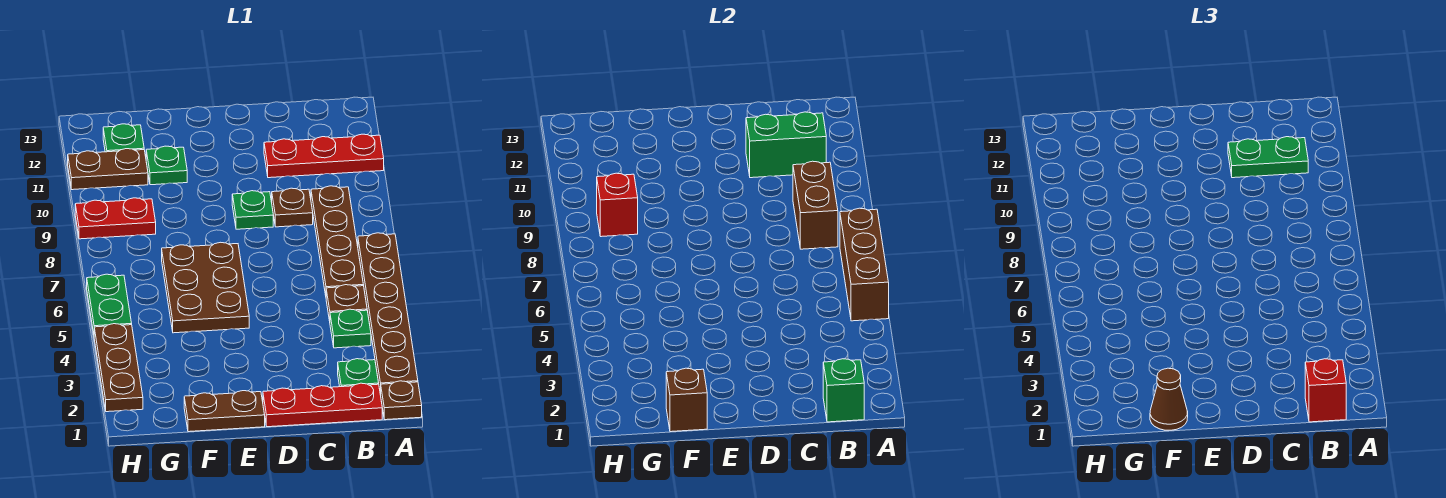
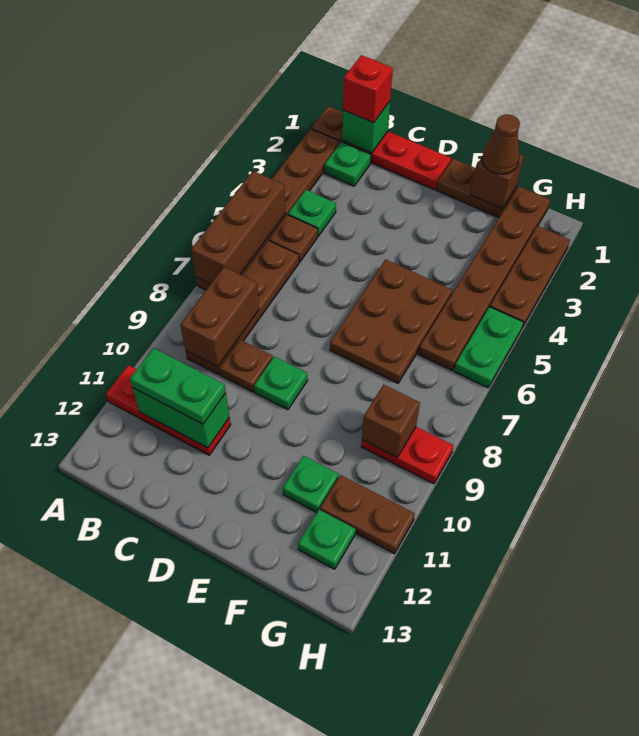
none -> brown plate G1:G6 level 1
red brick G9 level 2 -> brown brick G9 level 2

